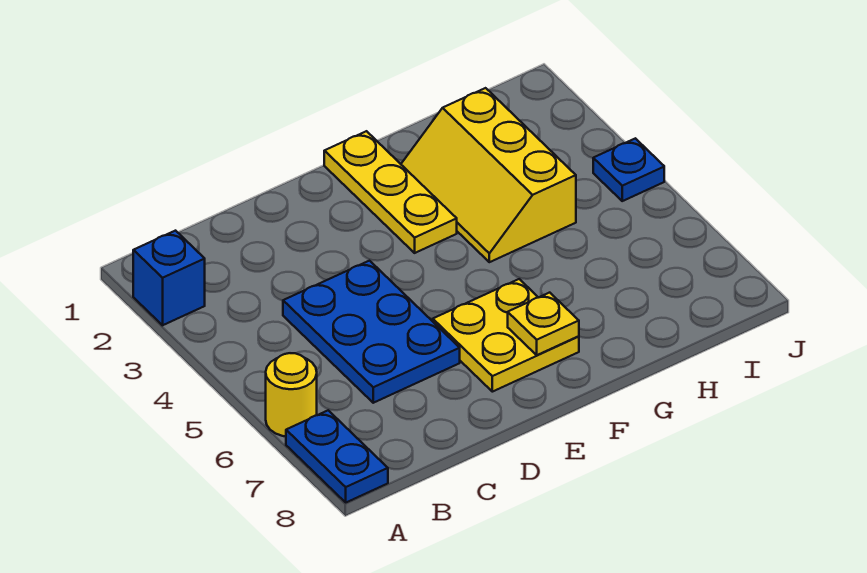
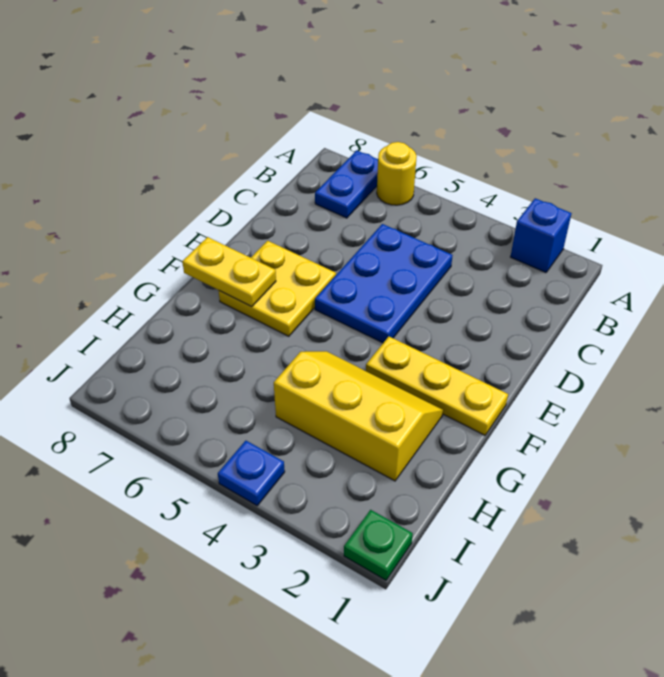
blue plate A7:A8 level 1 -> blue plate A7:B7 level 1
blue plate C4:D6 level 1 -> blue plate C4:E5 level 1
yellow plate F7 level 2 -> yellow plate F7:F8 level 2
none -> green plate J1 level 1

